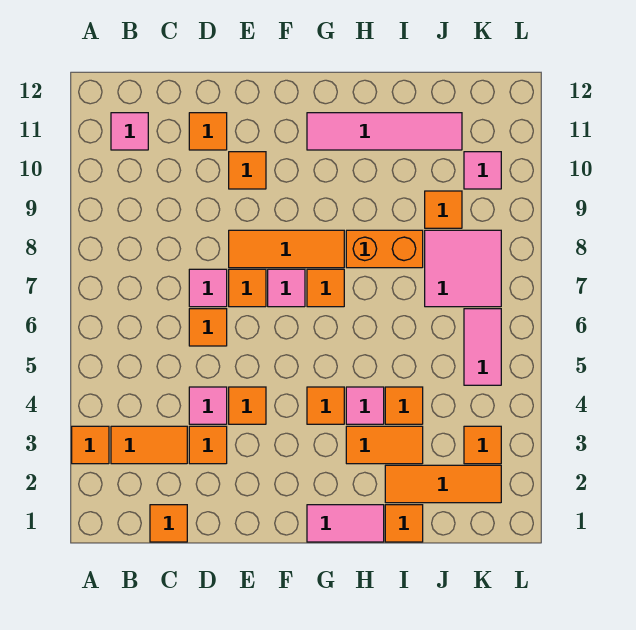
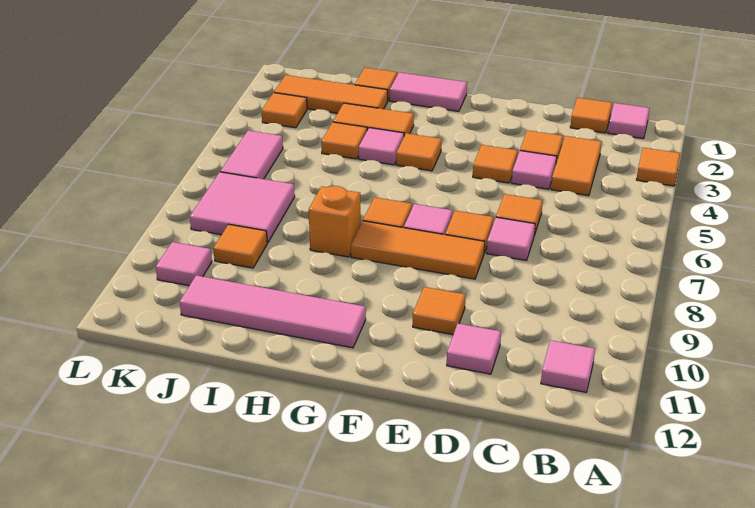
none -> pink tile B1 level 1
orange tile B3:C3 level 1 -> orange tile C3:C4 level 1
orange tile D11 level 1 -> pink tile D11 level 1
orange brick H8:I8 level 1 -> orange brick H8 level 1

